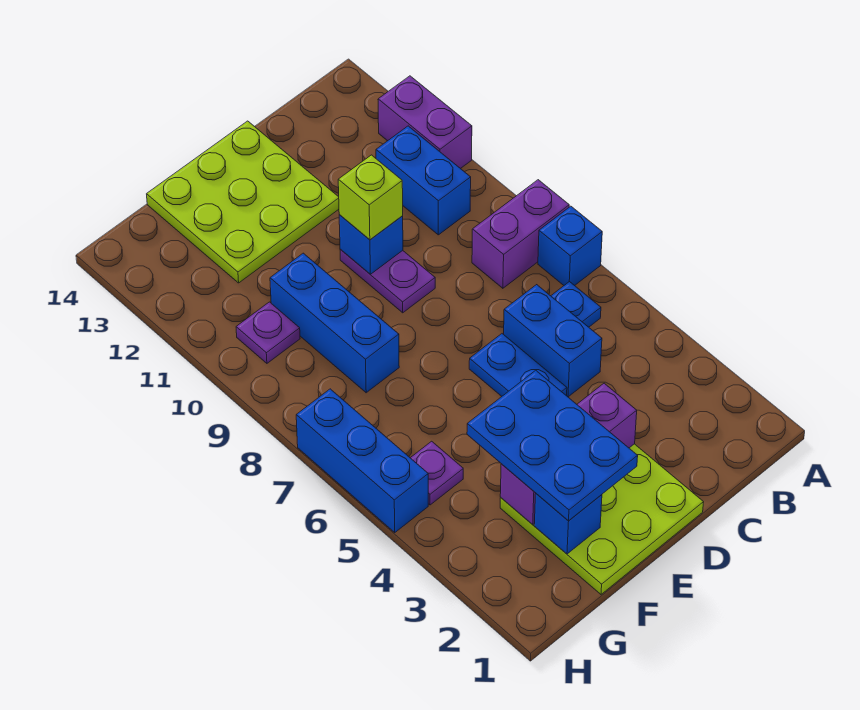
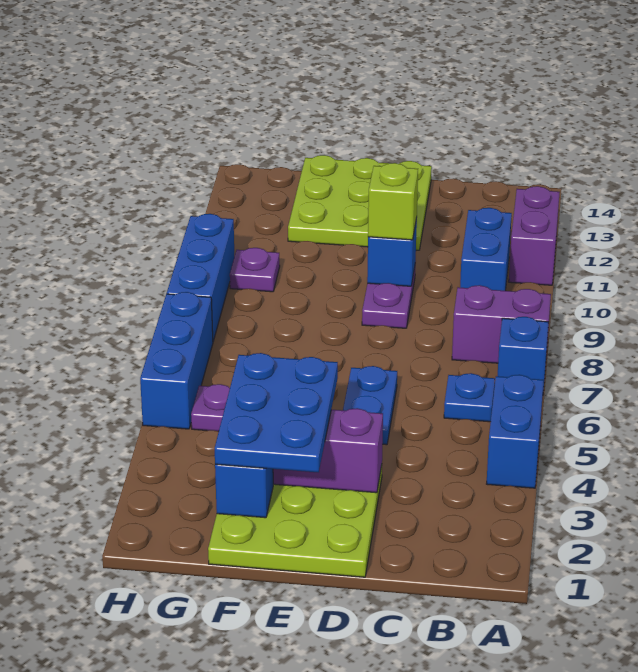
blue brick C5:C6 level 1 -> blue brick A4:A5 level 1
blue brick F8:F10 level 1 -> blue brick H8:H10 level 1

